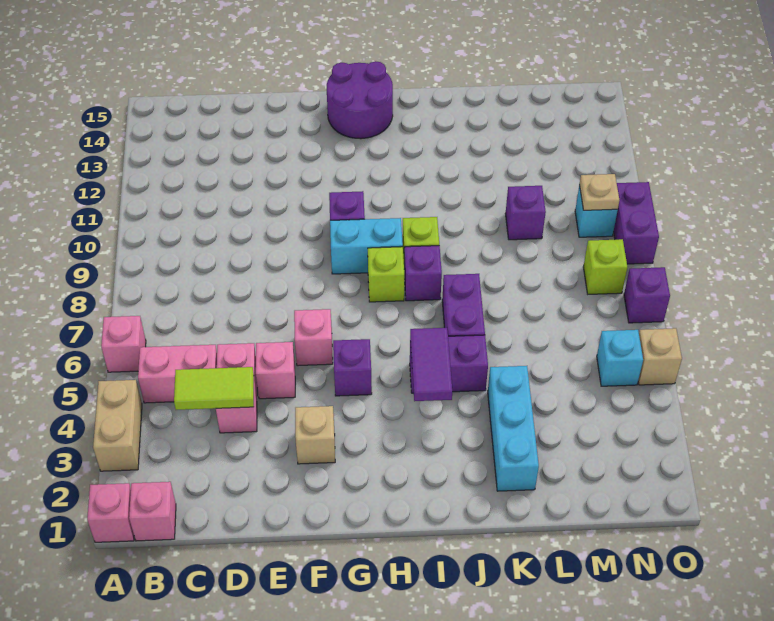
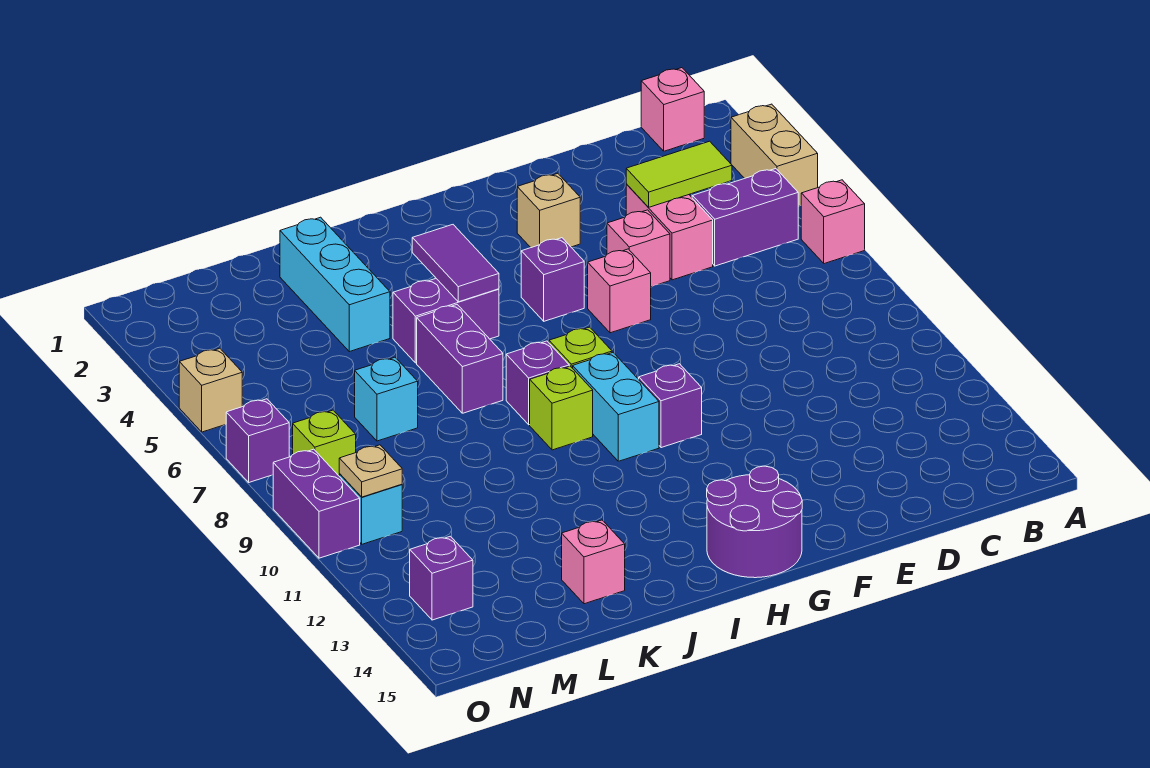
pink brick A1 level 1 -> pink brick K14 level 1
pink brick B5:C5 level 1 -> purple brick B5:C5 level 1
cyan brick G9:H9 level 1 -> cyan brick H9:H10 level 1
purple brick L10 level 1 -> purple brick N13 level 1
cyan brick N5 level 1 -> cyan brick L7 level 1

